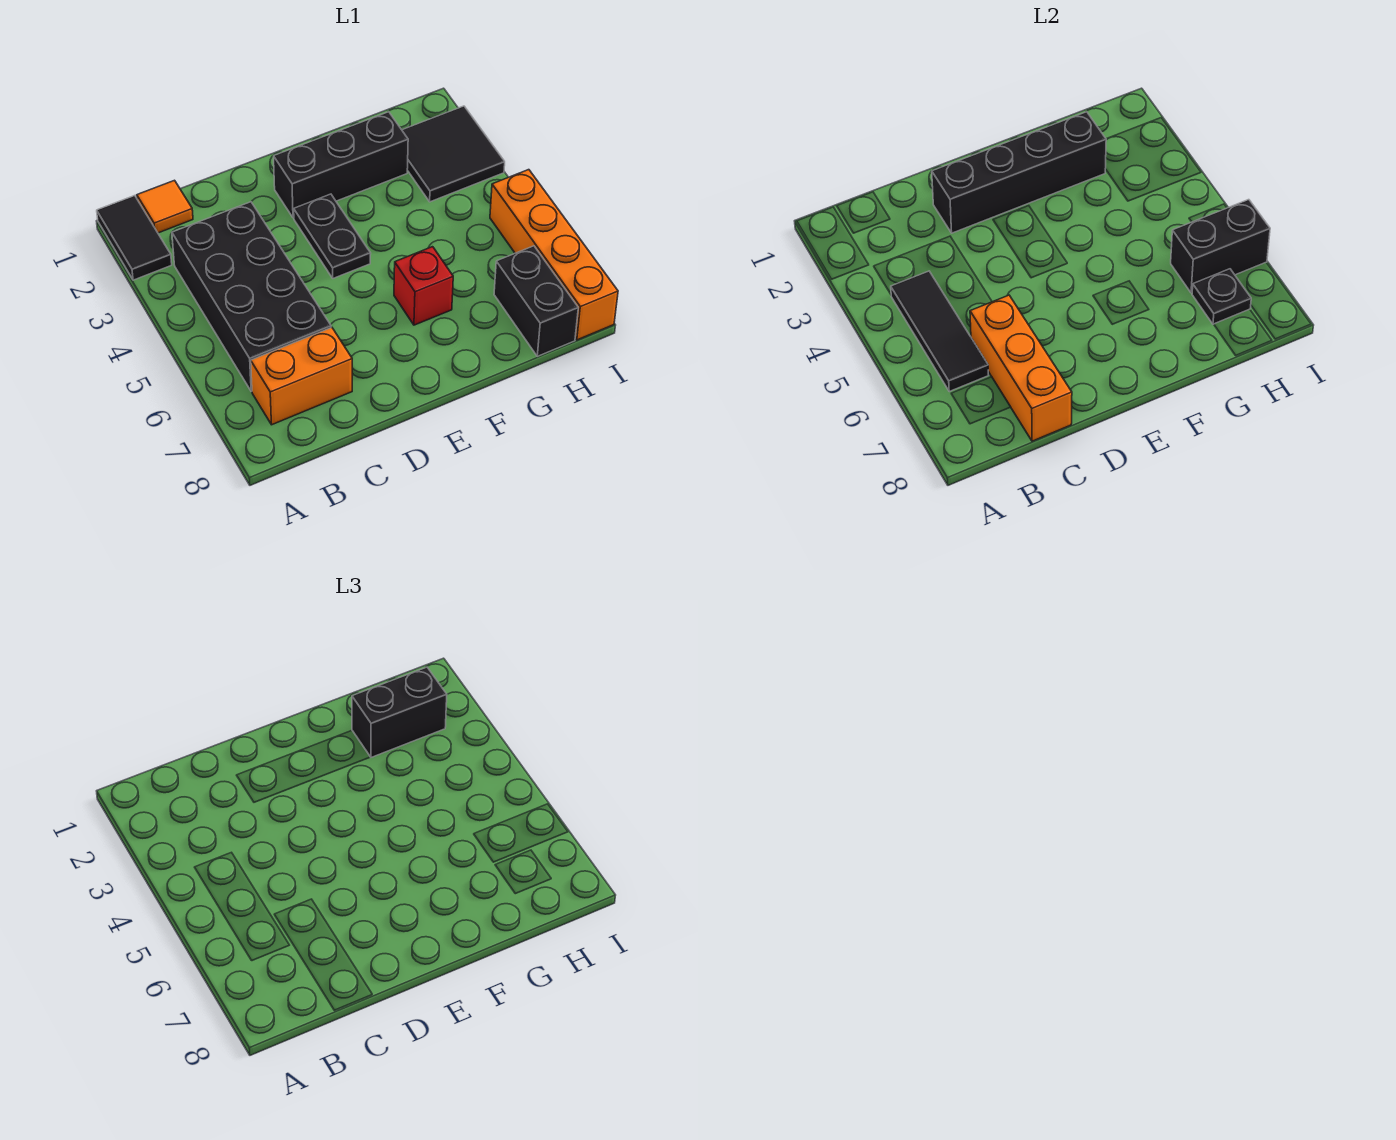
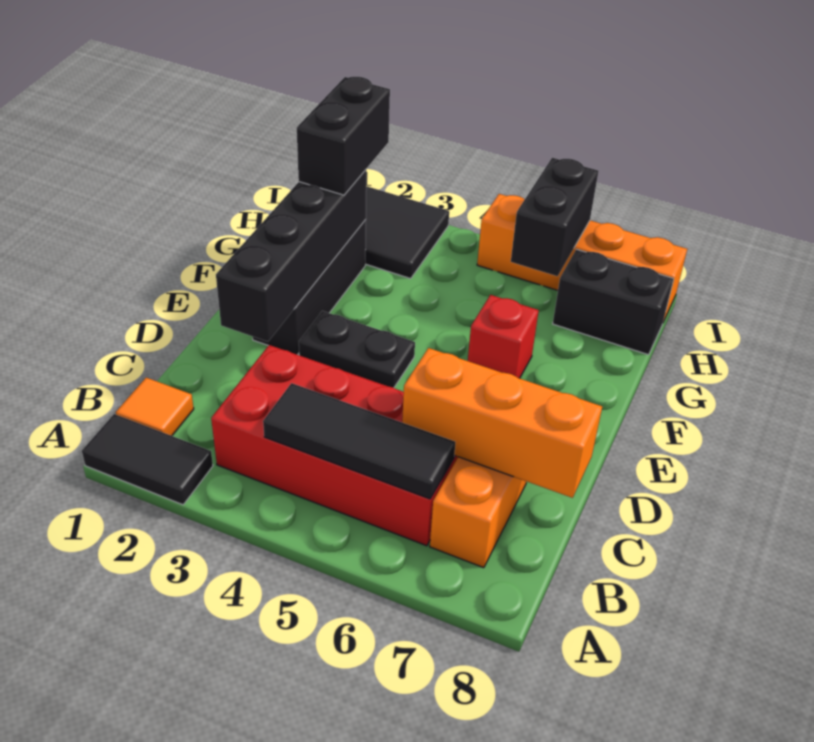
black brick B3:C6 level 1 -> red brick B3:C6 level 1
black plate H7 level 2 -> none

